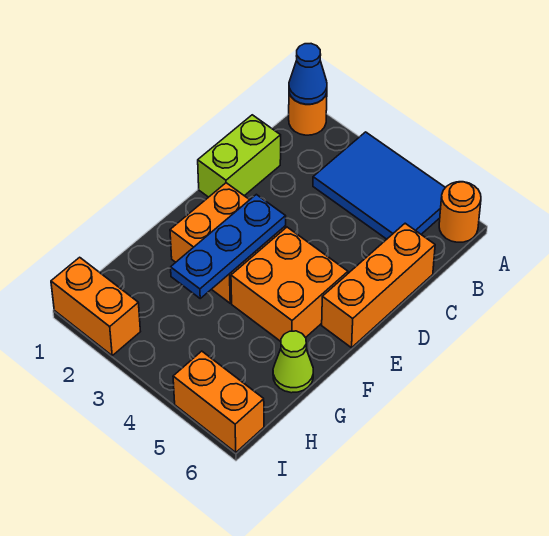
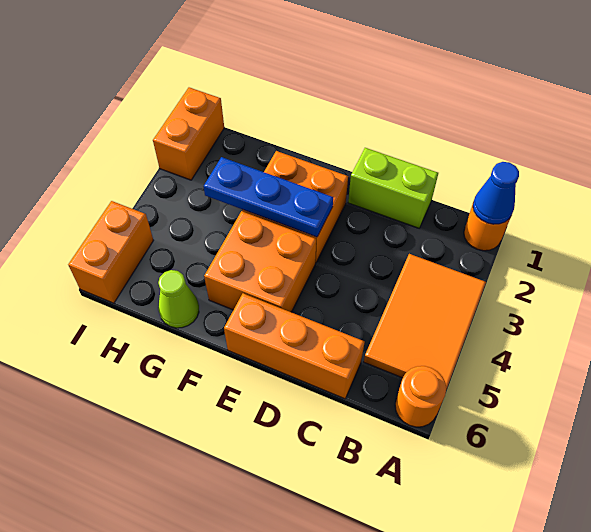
blue tile A3:B5 level 1 -> orange tile A3:B5 level 1

